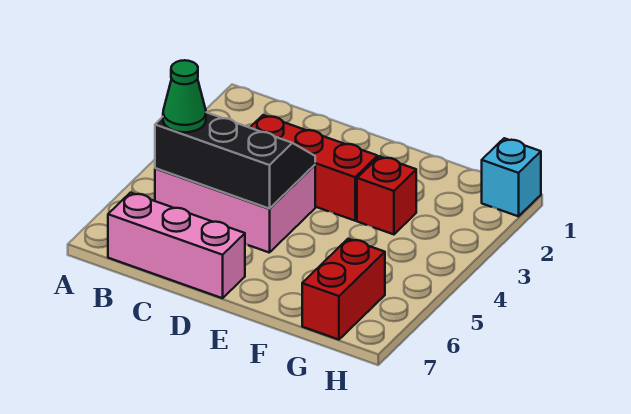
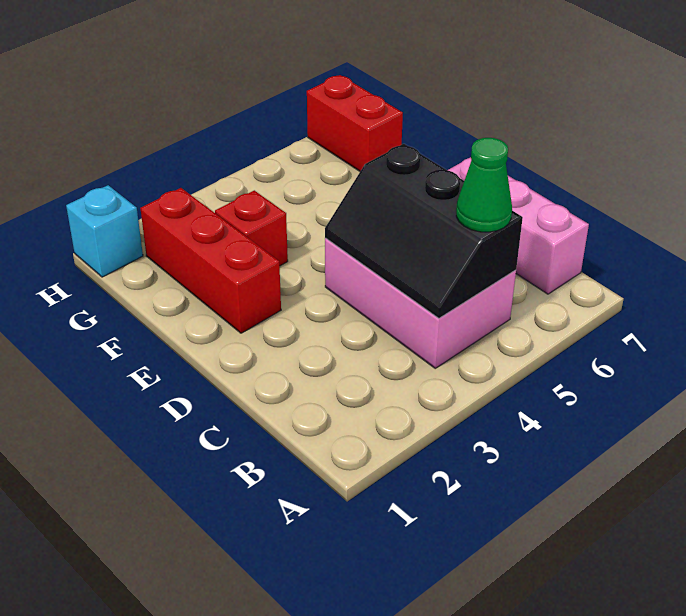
red brick C3:E3 level 1 -> red brick E2:G2 level 1
red brick G6:G7 level 1 -> red brick G7:H7 level 1

